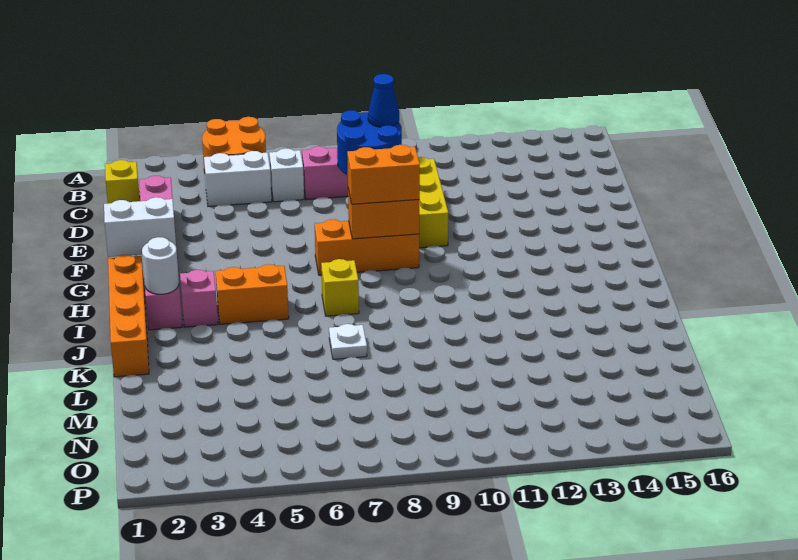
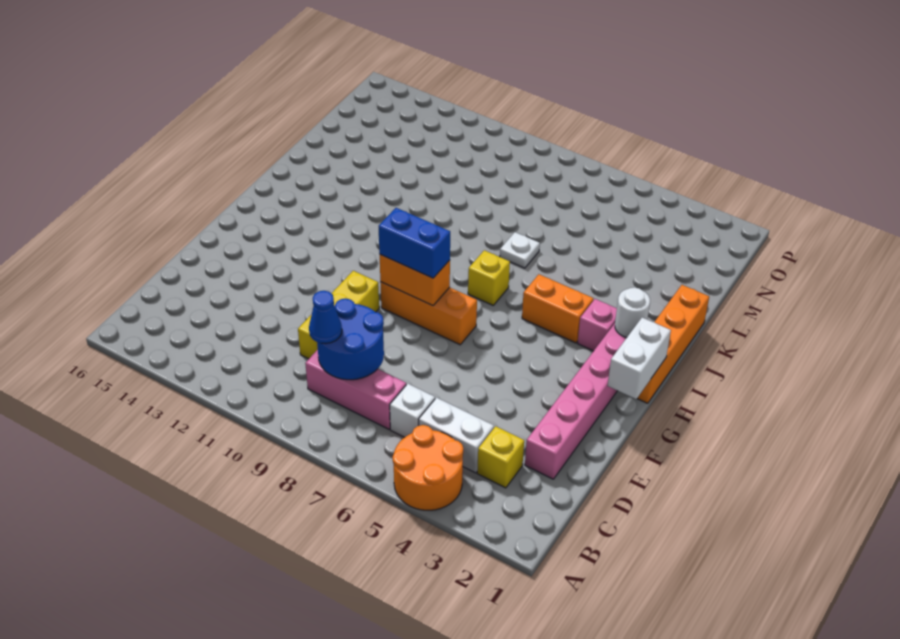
yellow brick C1 level 1 -> yellow brick C3 level 1
white brick G1:G2 level 2 -> white brick G1:H1 level 2
orange brick G8:G9 level 3 -> blue brick G8:G9 level 3

